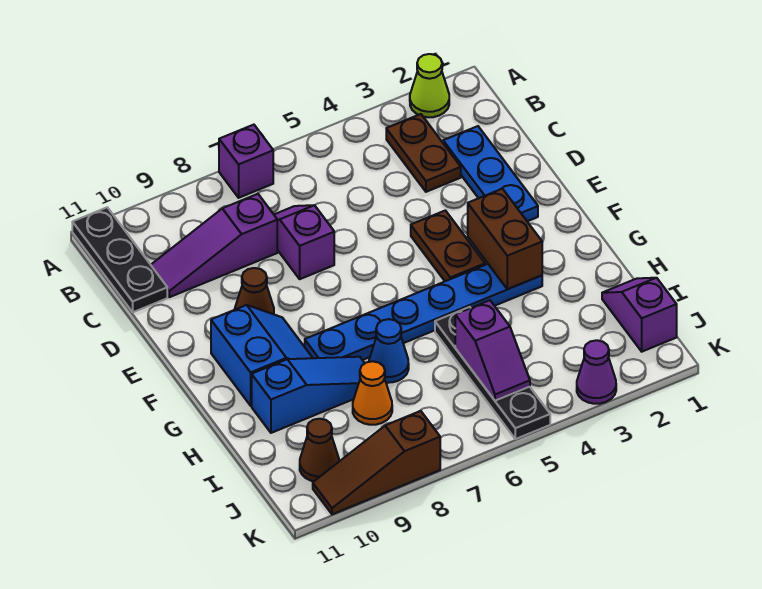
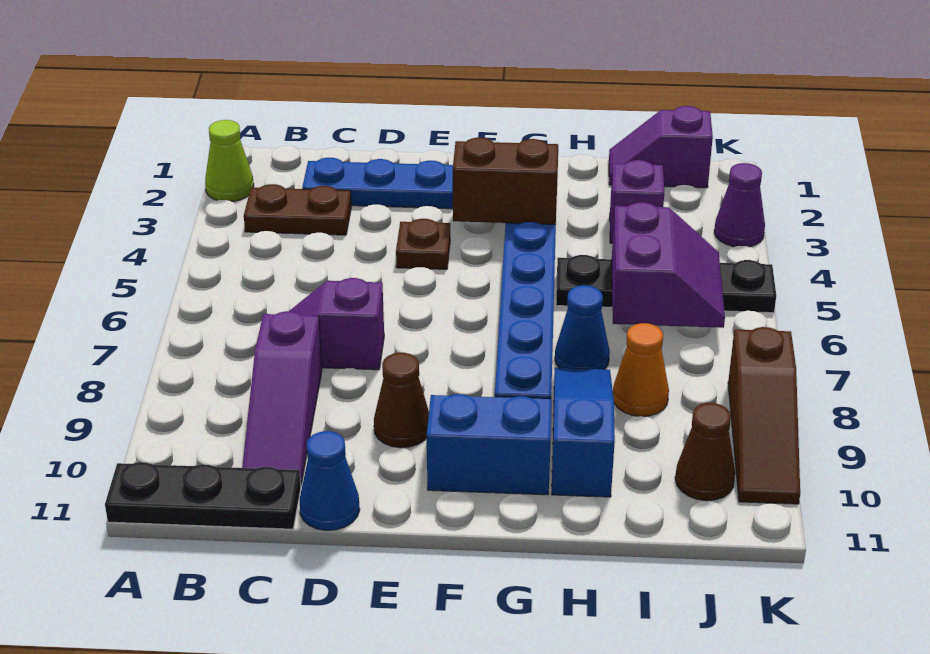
purple brick A7 level 1 -> purple brick I3 level 1
none -> blue cone D11 level 1
brown plate E4:F4 level 1 -> brown plate E4 level 1
purple slope I5:J5 level 2 top I -> purple slope I5:J6 level 2 top I

